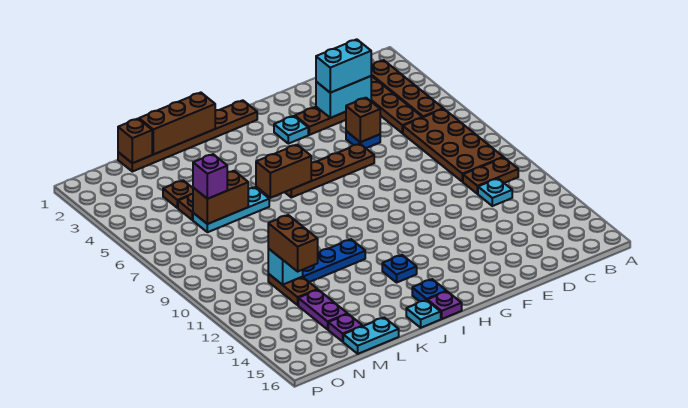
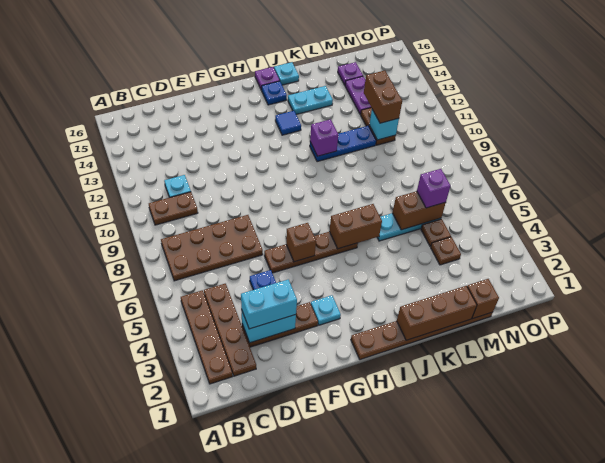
brown plate B6:C9 level 1 -> brown plate B7:E8 level 1
brown brick E5 level 2 -> brown brick G6 level 2
blue plate I13 level 1 -> blue tile I13 level 1
none -> purple brick J11 level 2
cyan plate L16:M16 level 1 -> cyan plate J14:K14 level 1

